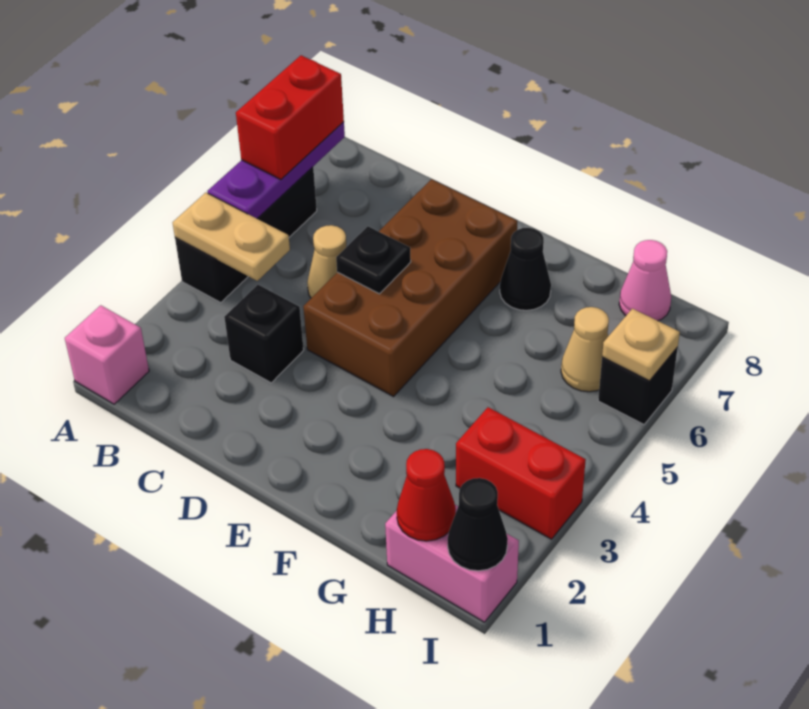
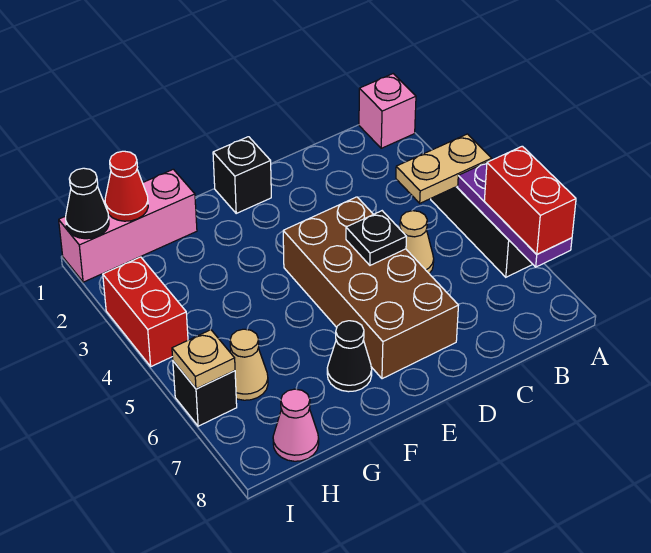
black brick C3 level 1 -> black brick E1 level 1
pink brick H1:I1 level 1 -> pink brick G1:I1 level 1
red brick H3:I3 level 1 -> red brick I3:I4 level 1

